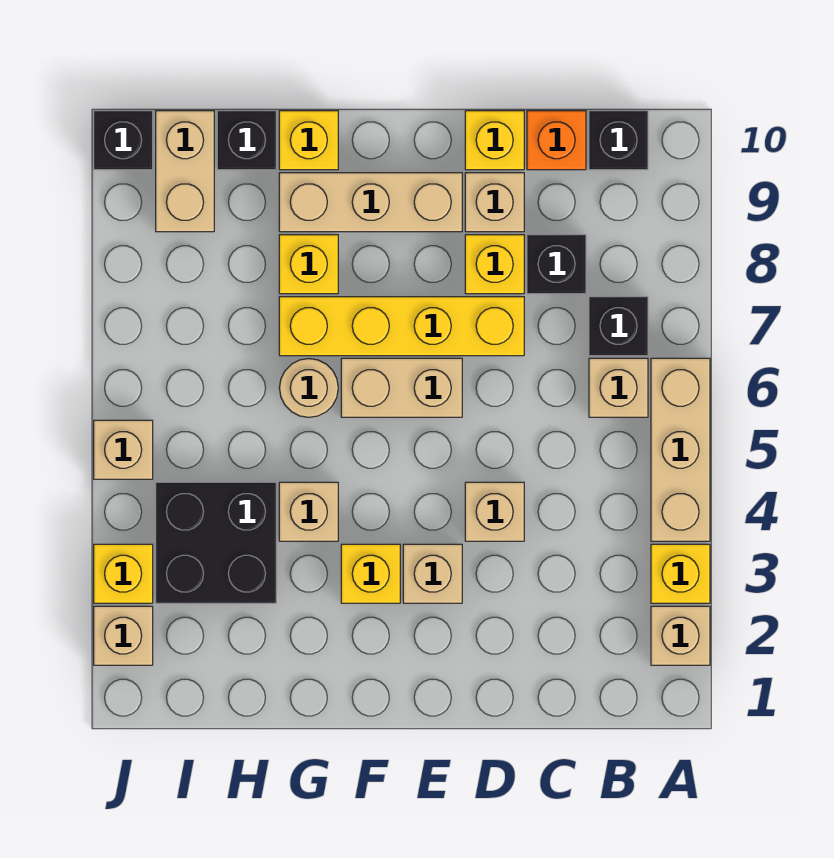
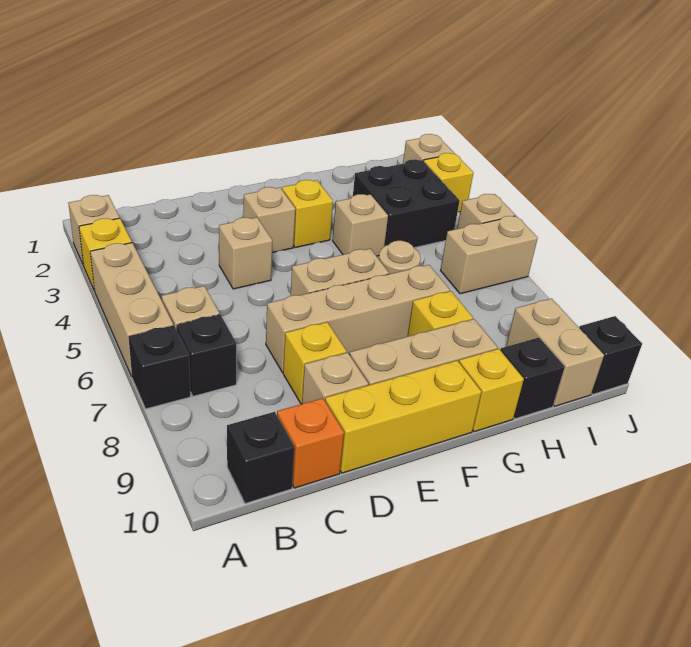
black brick C8 level 1 -> black brick A7 level 1
yellow brick D7:G7 level 1 -> tan brick D7:G7 level 1
yellow brick D10 level 1 -> yellow brick D10:F10 level 1
none -> tan brick I6:J6 level 1

